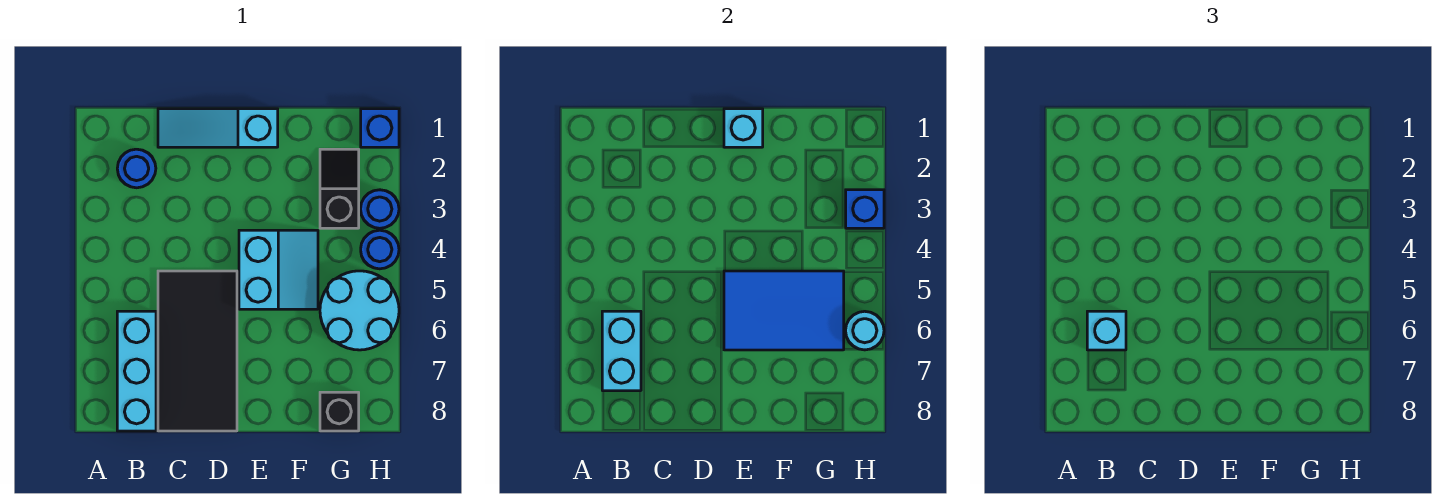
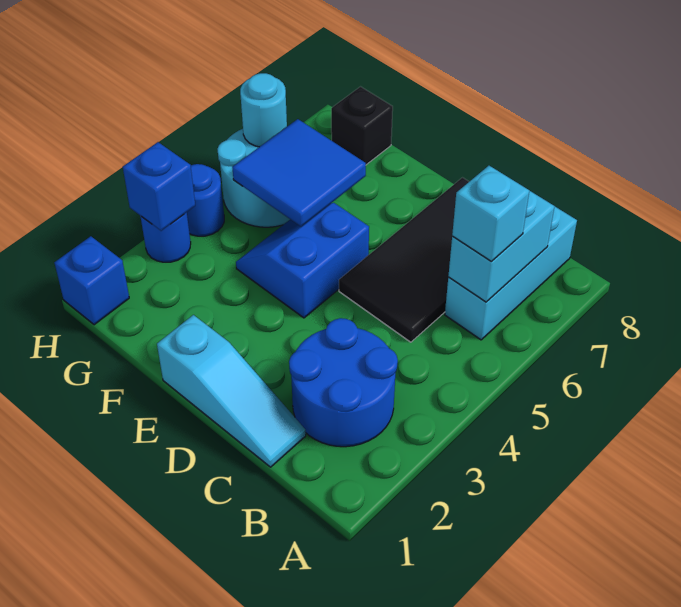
blue round brick B2 level 1 -> blue round brick B2:C3 level 1
cyan brick E1 level 2 -> none
cyan slope E4:F5 level 1 top E -> blue slope E4:F5 level 1 top E
blue tile E5:G6 level 2 -> blue tile F5:G6 level 2
black slope G2:G3 level 1 top 3 -> none

